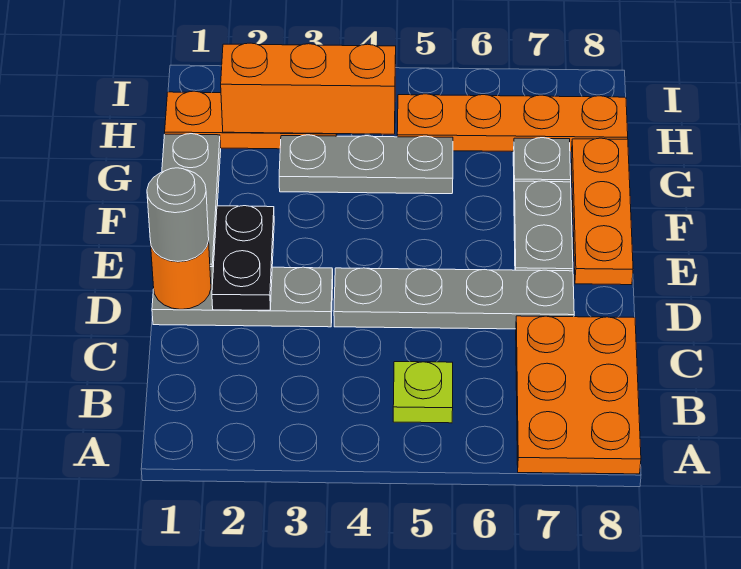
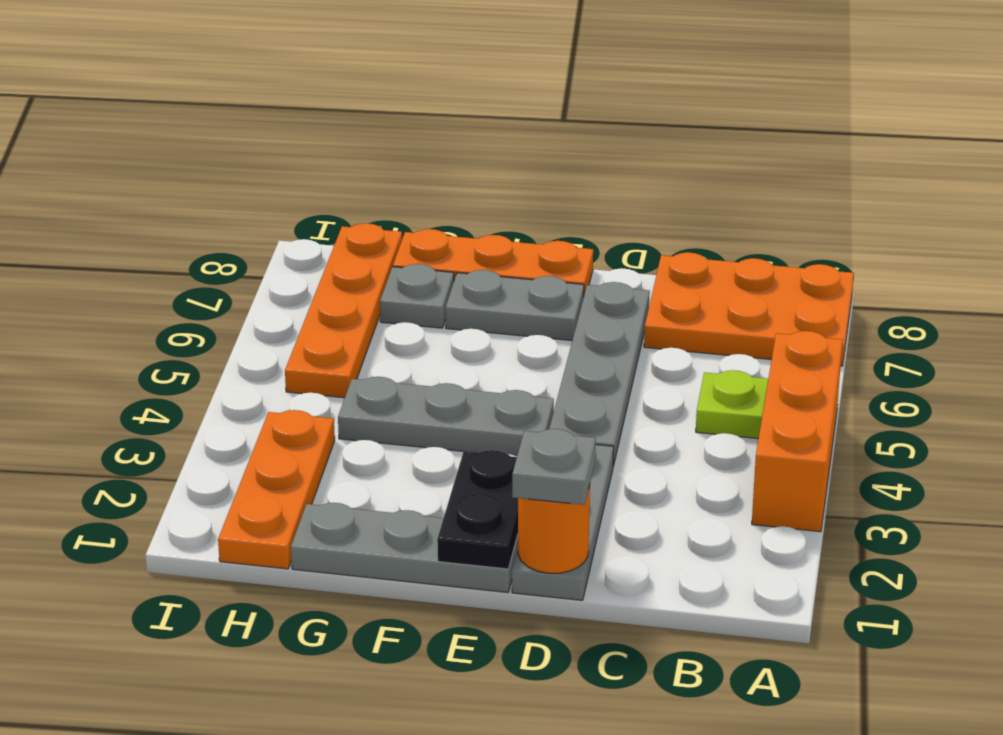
grey round brick D1 level 3 -> grey plate D1 level 3
black plate D2:E2 level 2 -> black plate E1:E2 level 2
grey plate G3:G5 level 1 -> grey plate E4:G4 level 1
orange brick H2:H4 level 2 -> orange brick A3:A5 level 1

